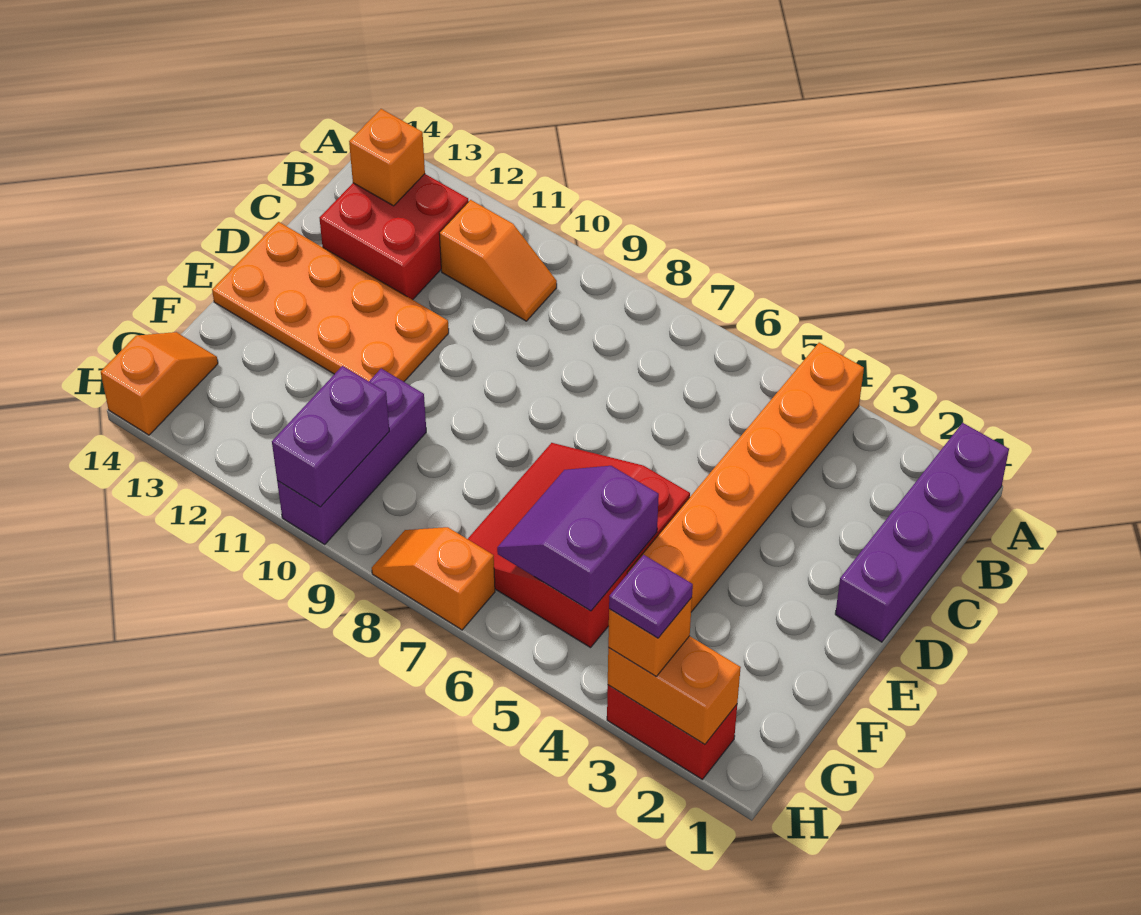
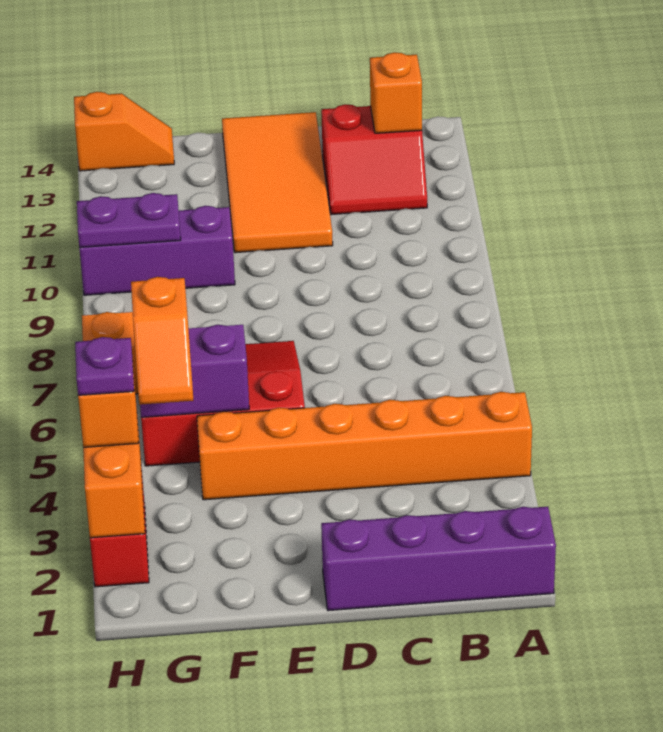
orange slope B10:B11 level 1 top 11 -> orange slope G4:G5 level 3 top 5
red brick B12:C13 level 1 -> red slope B12:C13 level 1 top 13
orange plate D11:E14 level 1 -> orange tile D11:E14 level 1
purple brick G10:H10 level 2 -> purple plate G10:H10 level 2

